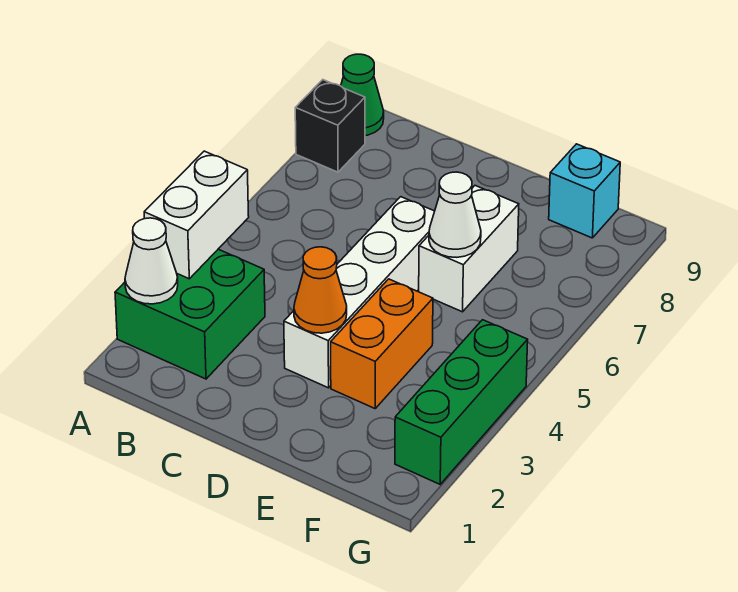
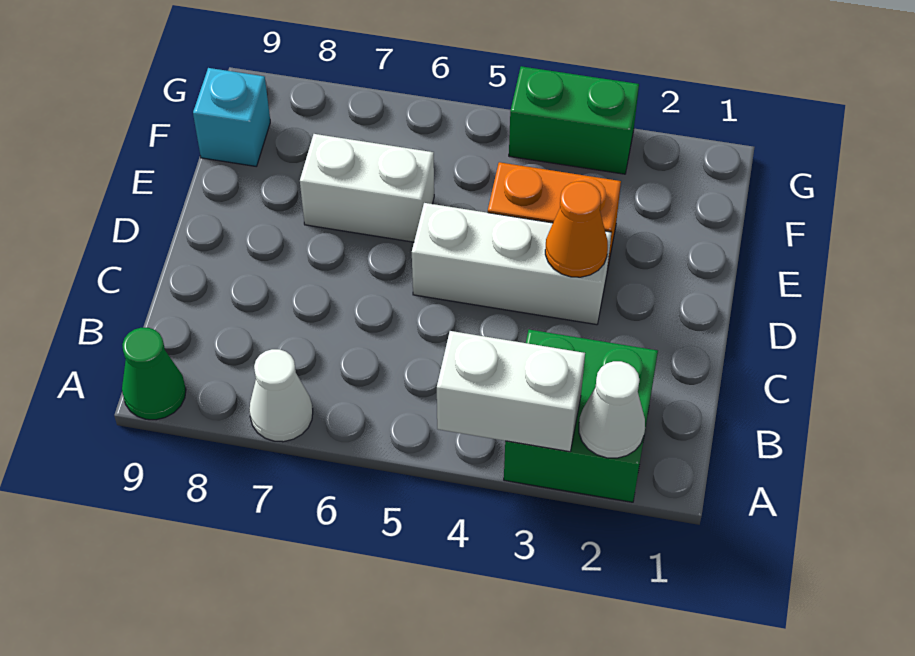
black brick A8 level 1 -> none
white brick D3:D6 level 1 -> white brick D3:D5 level 1
white cone E6 level 2 -> white cone A7 level 1
green brick G2:G4 level 1 -> green brick G3:G4 level 1

